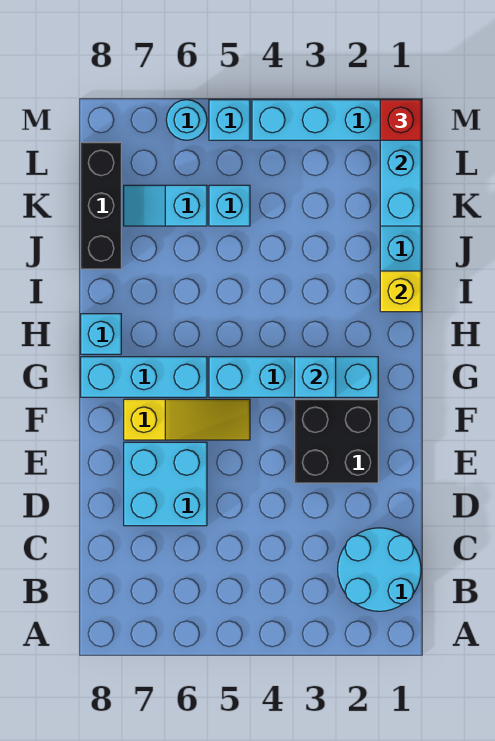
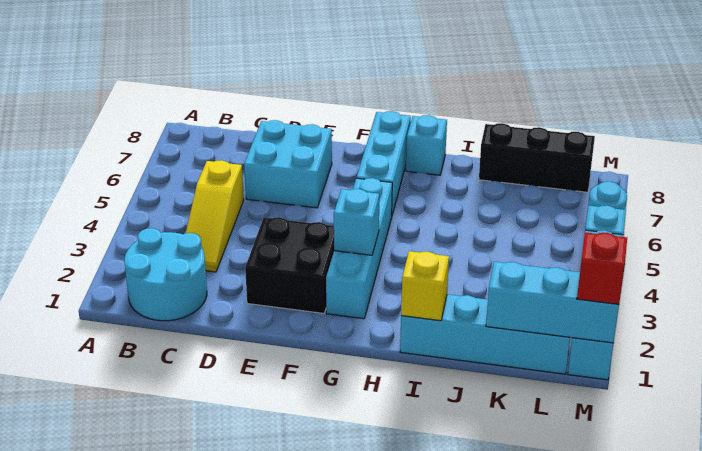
yellow slope F5:F7 level 1 top 7 -> yellow slope C3:C5 level 1 top 5
cyan brick K5 level 1 -> none
cyan slope K6:K7 level 1 top 6 -> none

